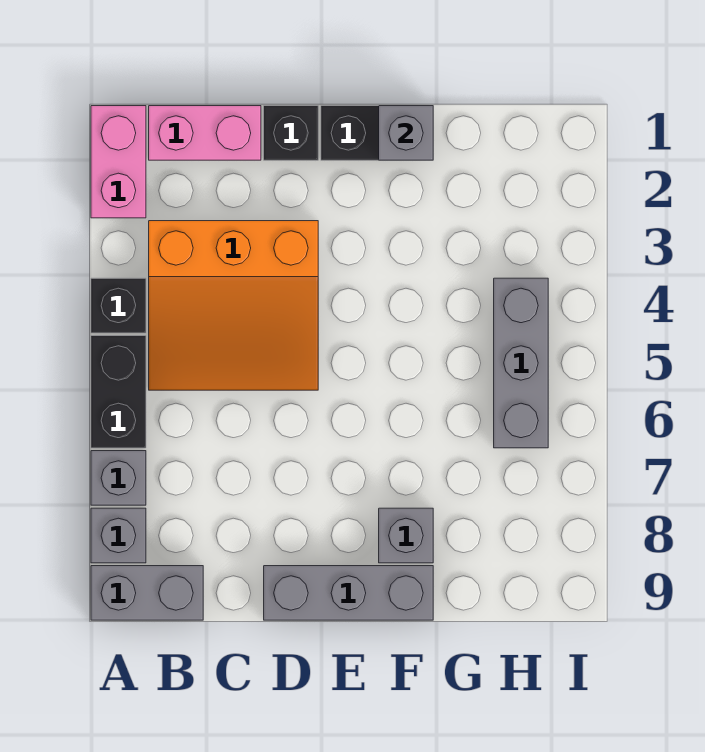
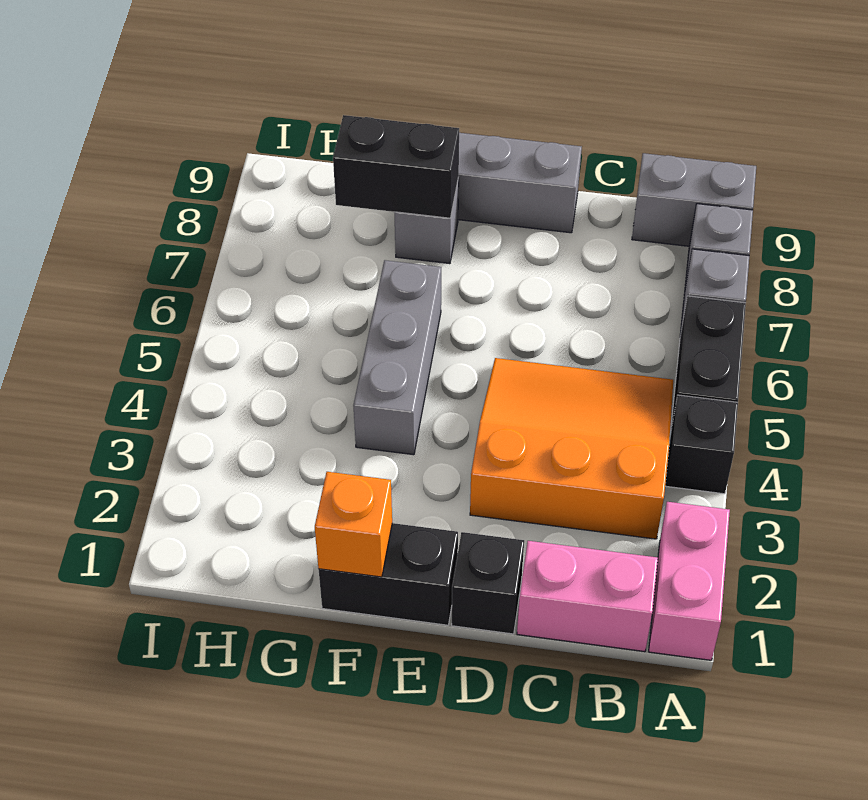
grey brick F1 level 2 -> orange brick F1 level 2
none -> black brick F8:G8 level 2
grey brick H4:H6 level 1 -> grey brick F4:F6 level 1

